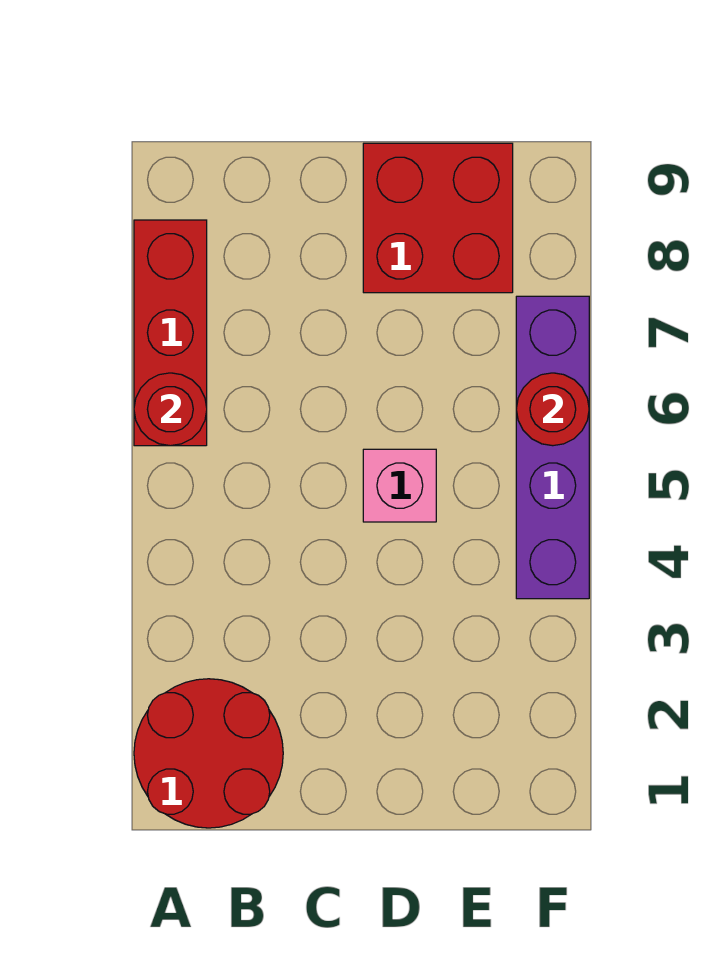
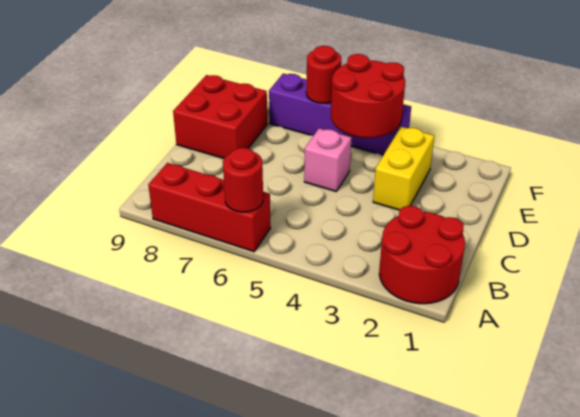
none -> yellow brick D3:E3 level 1
none -> red round brick E4:F5 level 2

